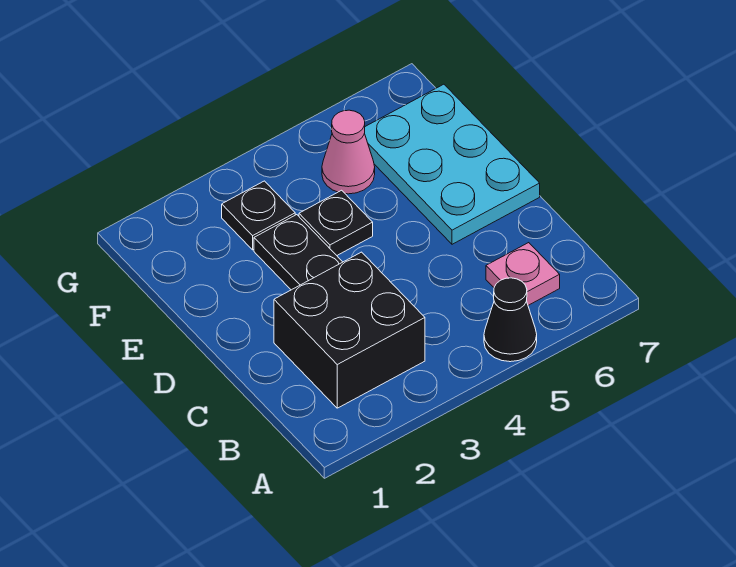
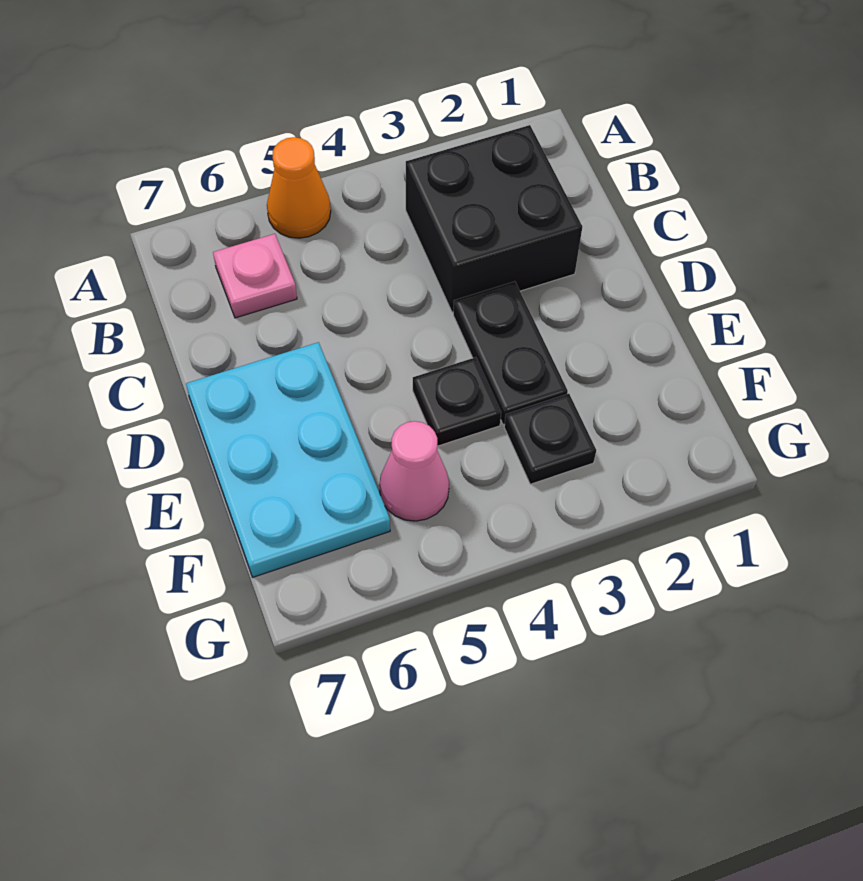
black cone A5 level 1 -> orange cone A5 level 1

